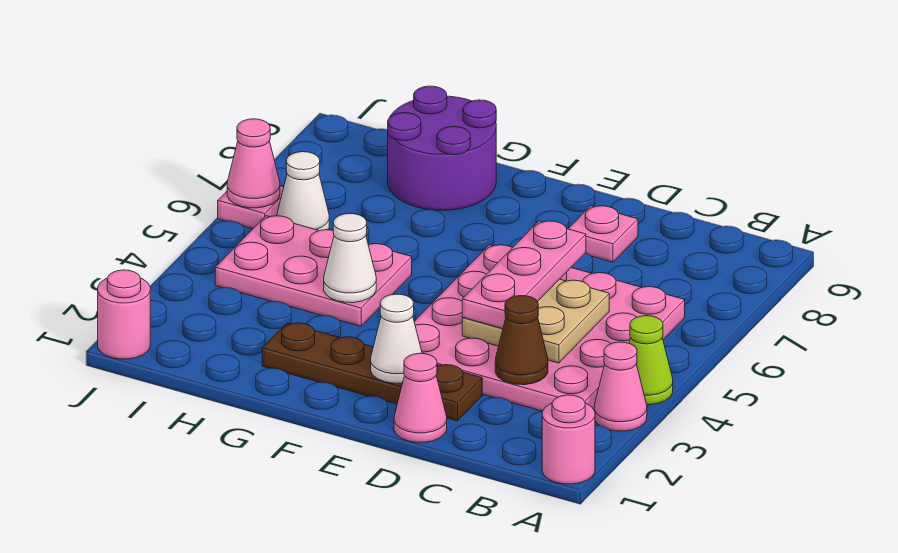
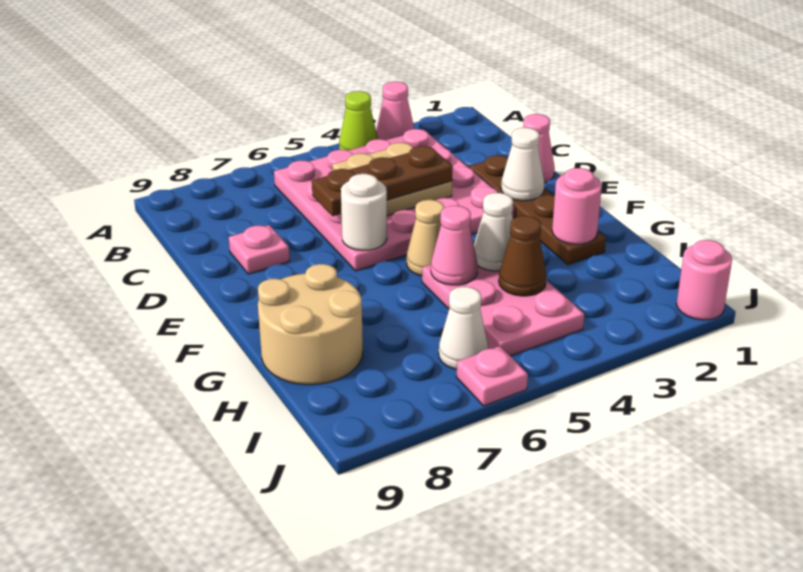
pink round brick A1 level 1 -> pink round brick G2 level 2
brown cone C3 level 2 -> brown cone H4 level 2
pink plate D4:D6 level 3 -> brown plate D4:D6 level 3
none -> white round brick E6 level 2
none -> tan cone F5 level 1
purple round brick G8:H9 level 1 -> tan round brick G8:H9 level 1
pink cone J6 level 2 -> pink cone G5 level 2

